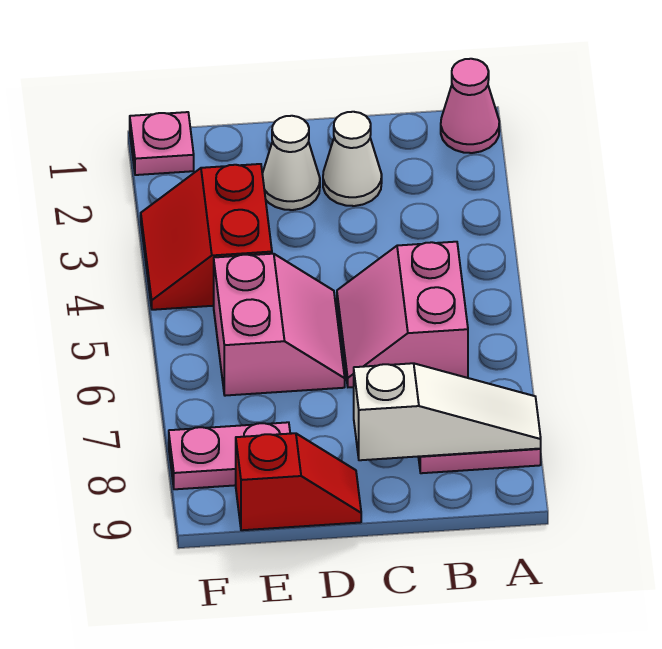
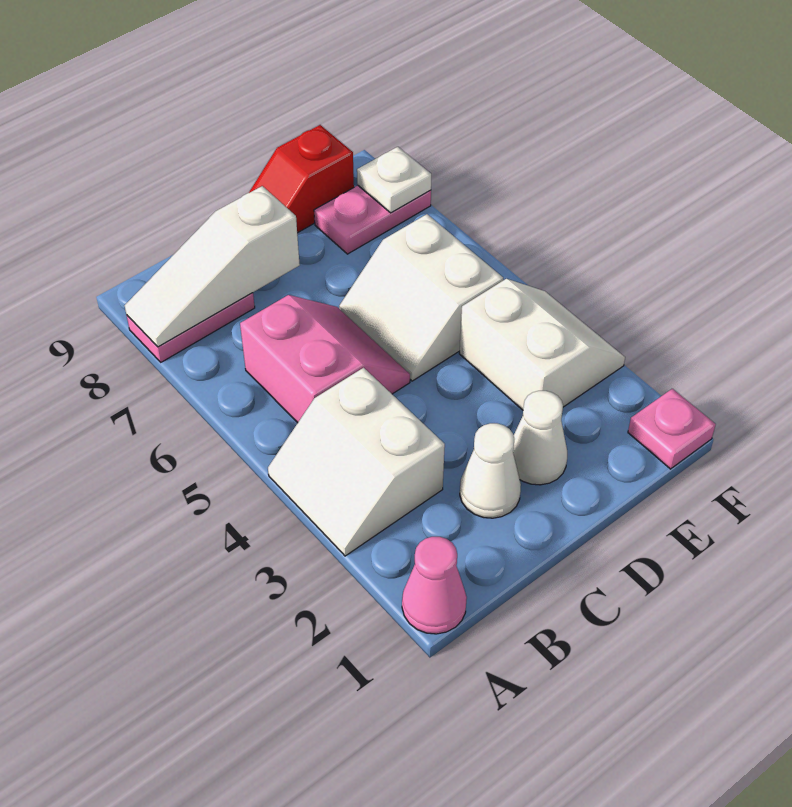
none -> white slope A3:B4 level 1 top B
pink slope D5:E6 level 1 top E -> white slope D5:E6 level 1 top E
red slope E3:F4 level 1 top E -> white slope E3:F4 level 1 top E
none -> white plate F8 level 2

